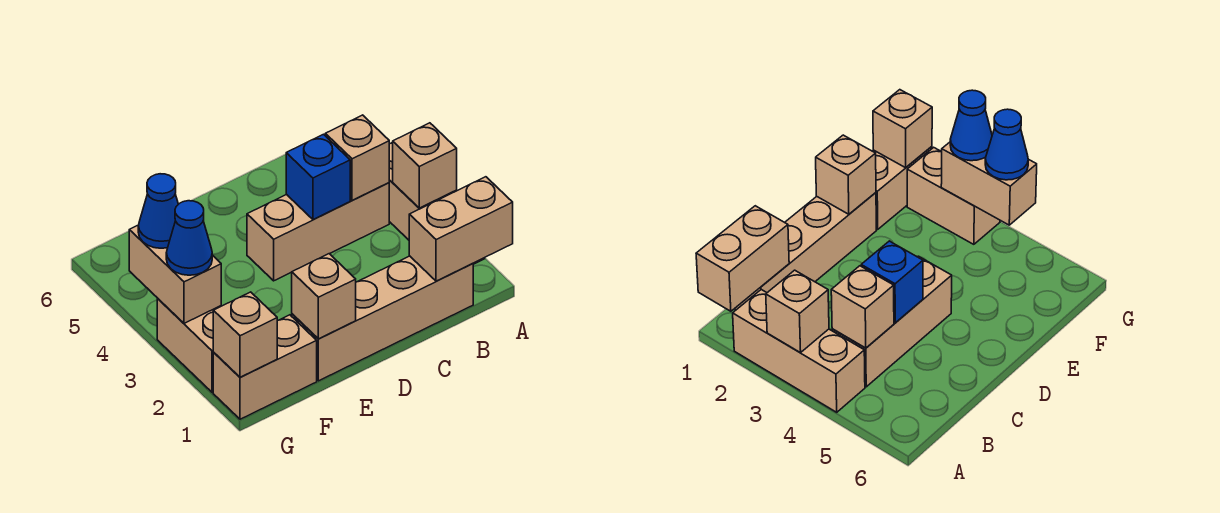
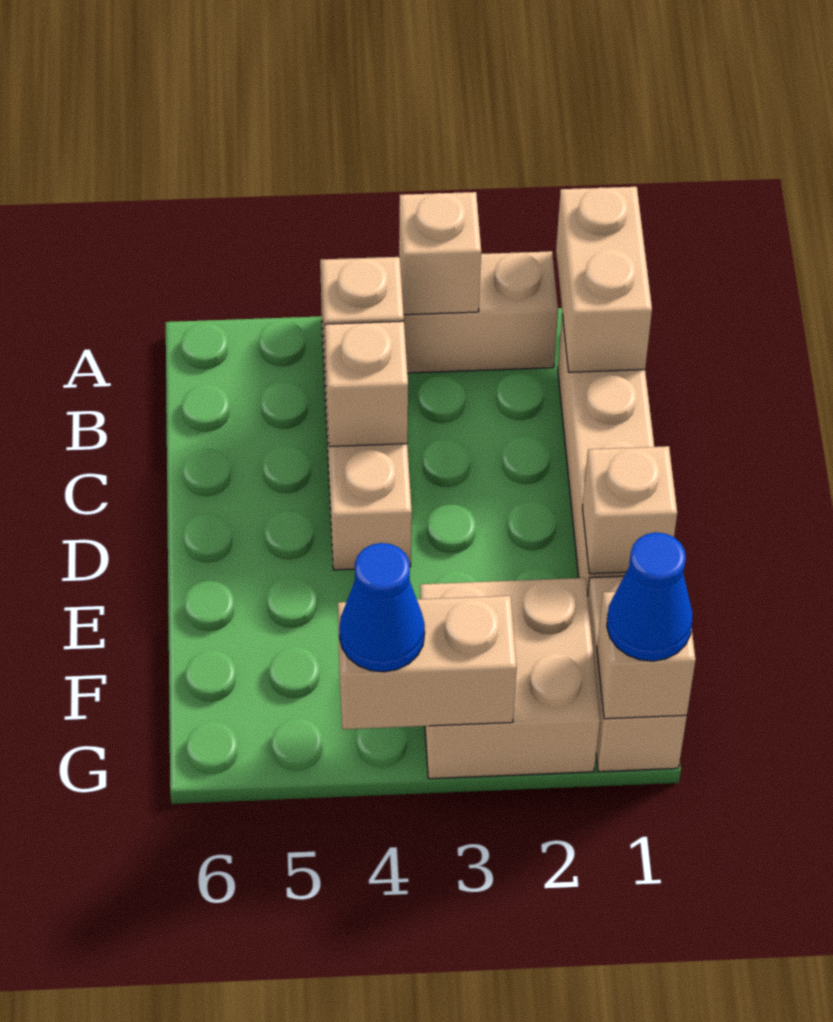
blue brick C4 level 2 -> tan brick C4 level 2
tan brick G2:G3 level 1 -> tan brick F2:G3 level 1
blue cone G3 level 3 -> blue cone G1 level 3

